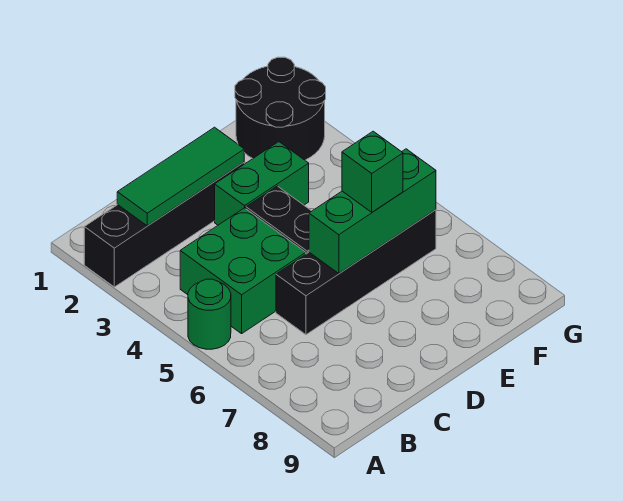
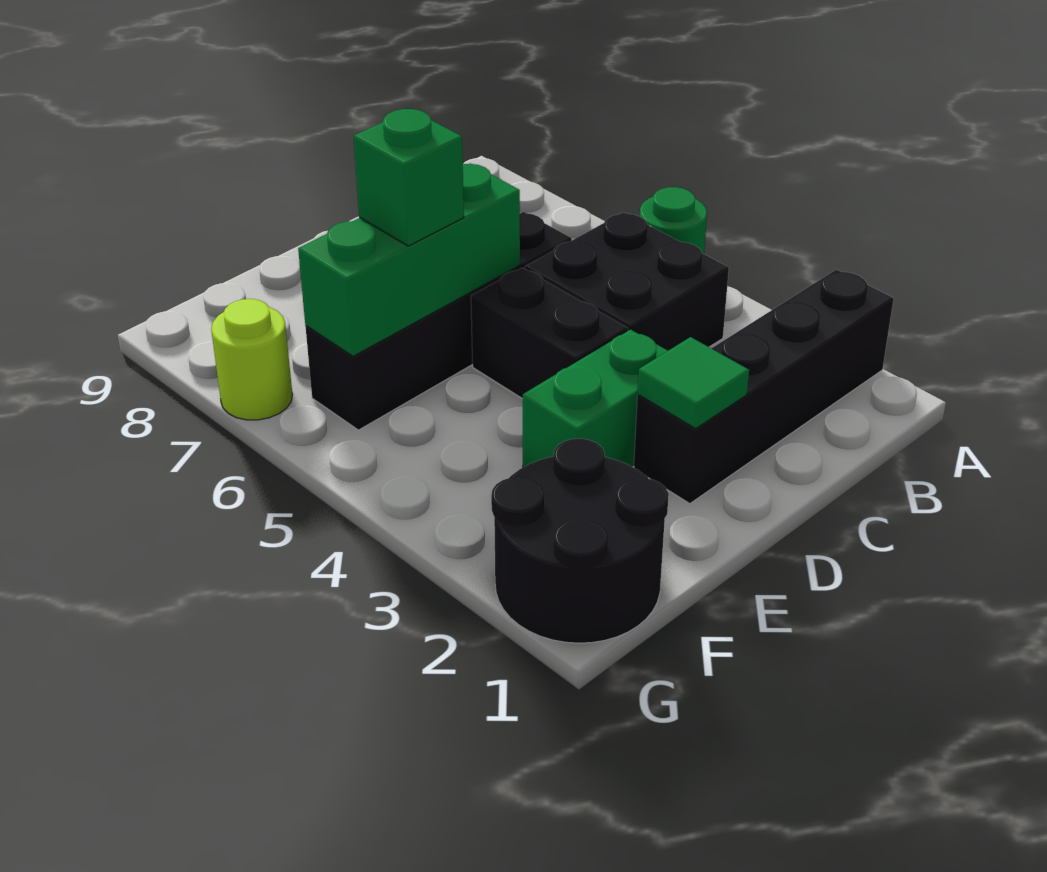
green tile B2:D2 level 2 -> green tile D2 level 2
green brick B4:C5 level 1 -> black brick B4:C5 level 1
none -> lime round brick G7 level 1

